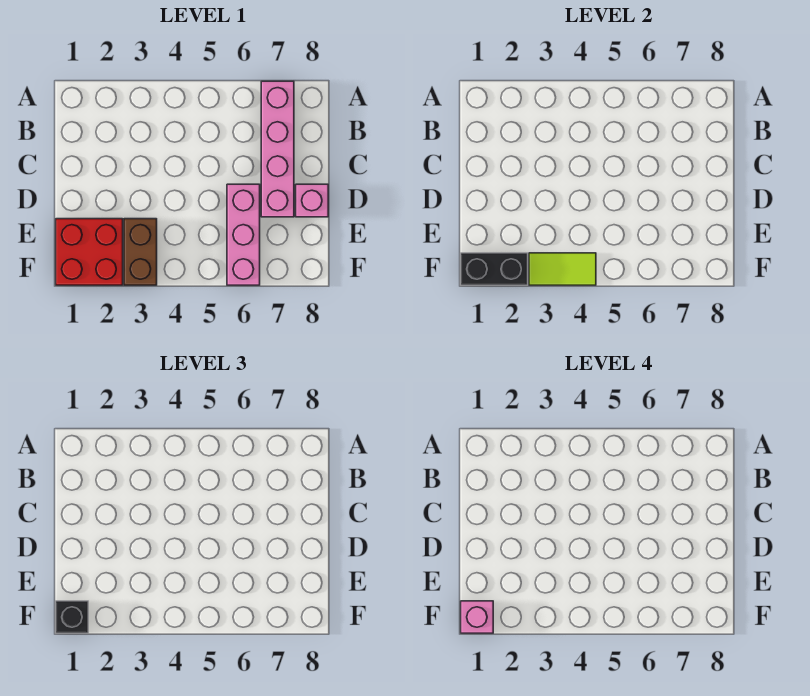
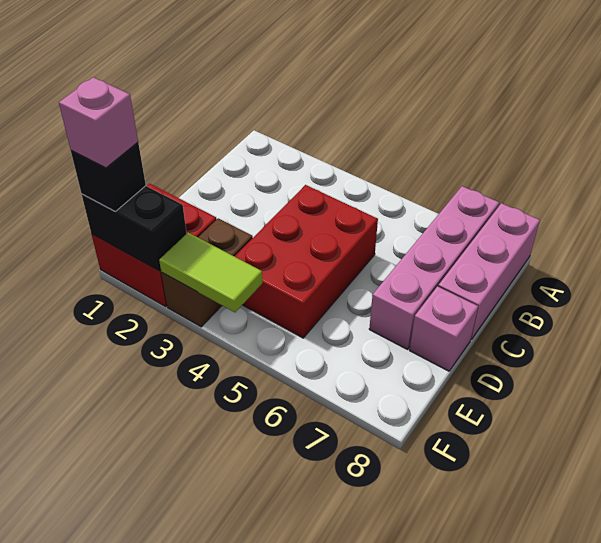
none -> red brick C4:E5 level 1
pink brick D6:F6 level 1 -> pink brick A8:C8 level 1

